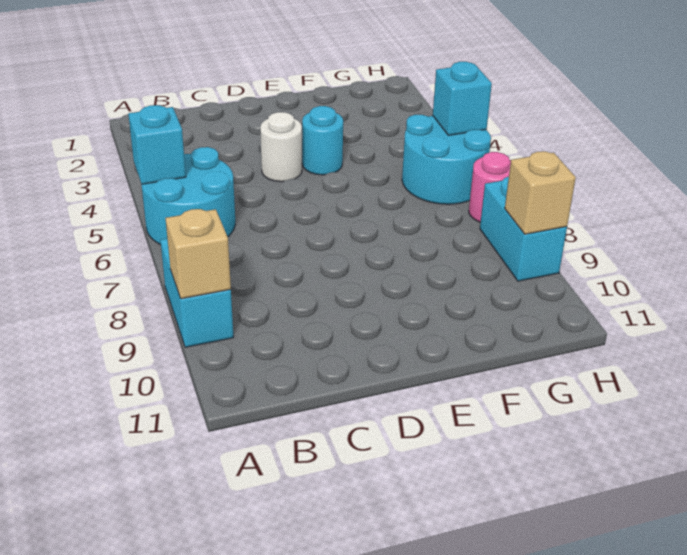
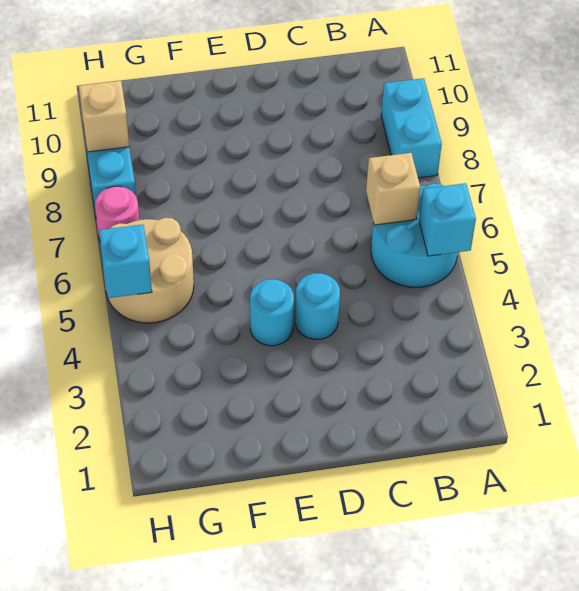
tan brick A9 level 2 -> tan brick B6 level 2
white round brick D4 level 1 -> cyan round brick D4 level 1
cyan round brick G5:H6 level 1 -> tan round brick G5:H6 level 1

